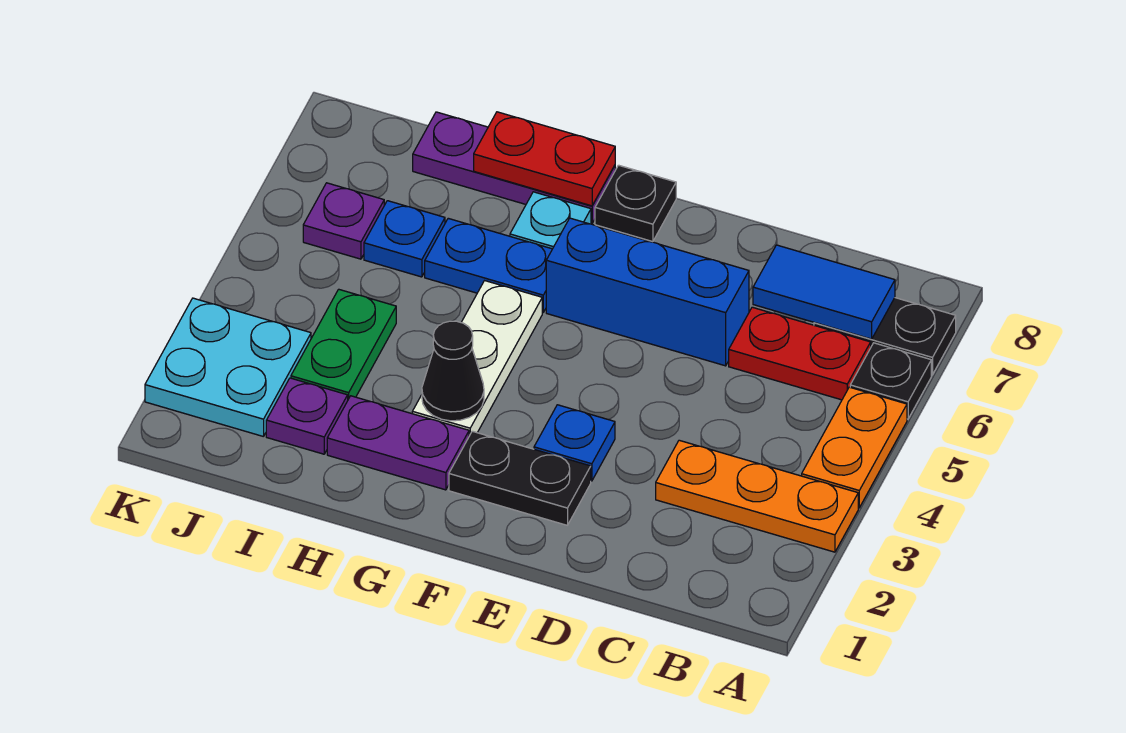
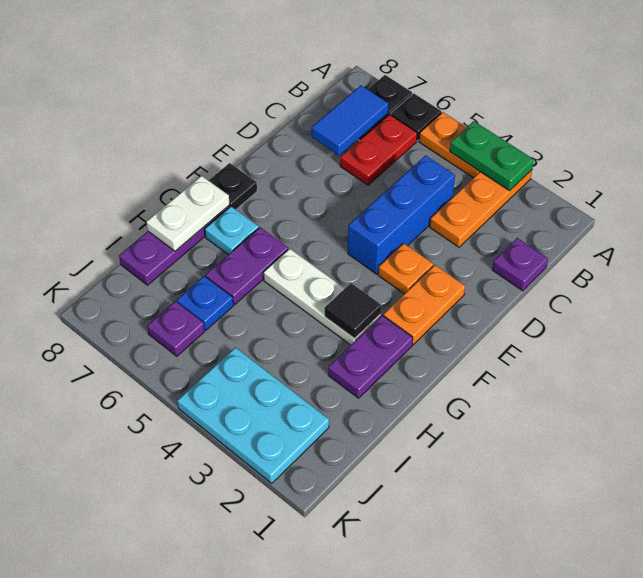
blue brick D6:F6 level 1 -> blue brick C4:E4 level 1
black plate E2:F2 level 1 -> orange plate E2:F2 level 1
blue plate E3 level 1 -> orange plate E3 level 1
black cone G3 level 2 -> black tile G3 level 2
blue plate G6:H6 level 1 -> purple plate G6:H6 level 1
red plate G8:H8 level 2 -> white plate G8:H8 level 2
purple plate I2 level 1 -> purple plate C1 level 1
green plate I3:I4 level 1 -> green plate A3:A4 level 2
cyan plate J2:K3 level 1 -> cyan plate J2:K4 level 1

